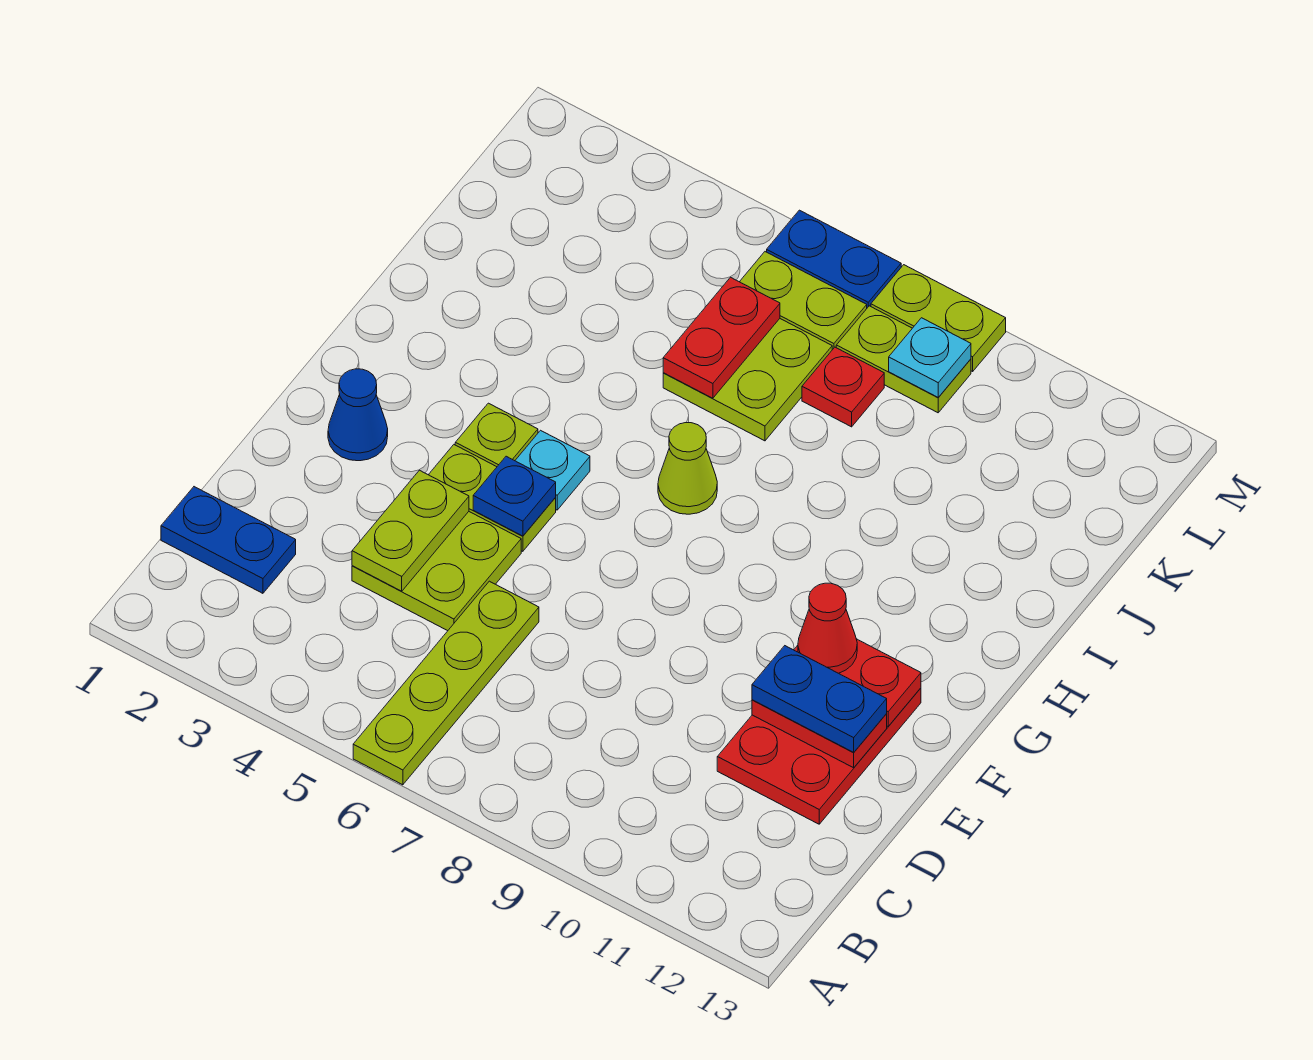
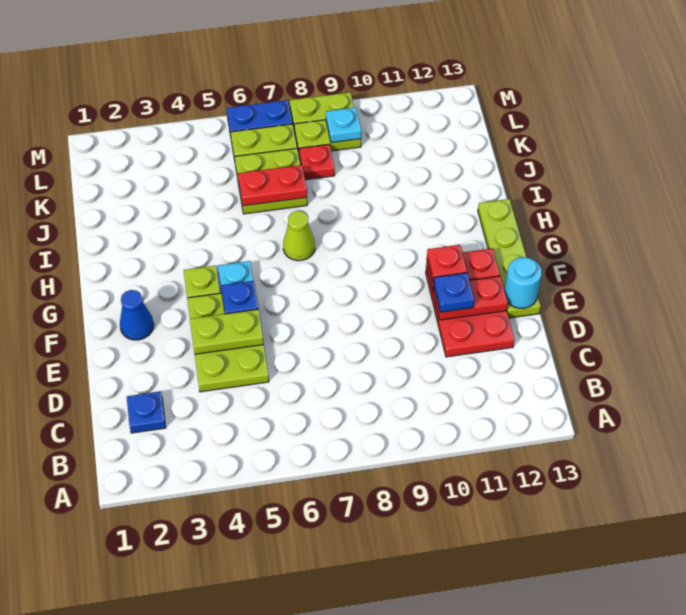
lime plate A6:D6 level 1 -> lime plate E13:H13 level 1
blue plate C1:C2 level 1 -> blue plate C2 level 1
lime plate D4:E4 level 2 -> lime plate E4:E5 level 2
blue plate E11:E12 level 3 -> blue plate E11 level 3
none -> cyan round brick E13 level 2
red cone F11 level 3 -> red plate F11 level 3
red plate J6:K6 level 2 -> red plate J6:J7 level 2

